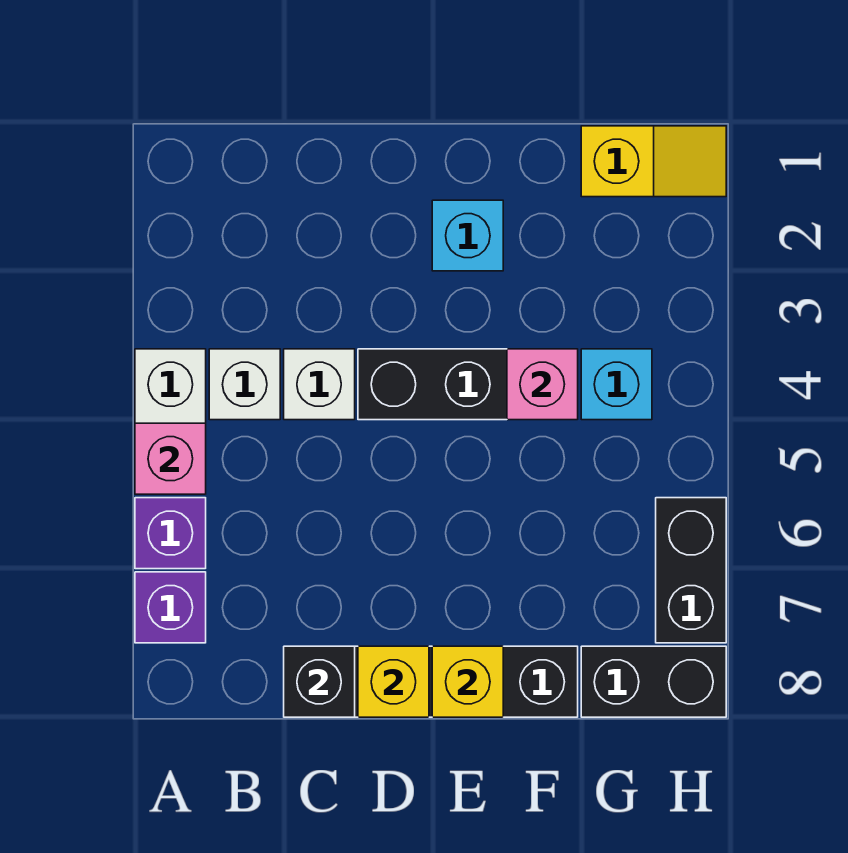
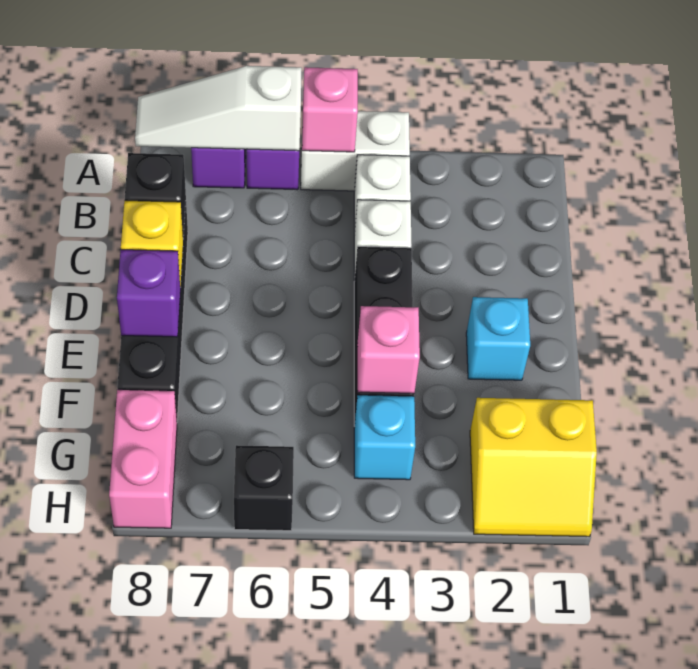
none -> white slope A6:A8 level 2 top 6
yellow brick E8 level 2 -> purple brick E8 level 2
yellow slope G1:H1 level 1 top G -> yellow slope G1:H2 level 1 top G
black brick G8:H8 level 1 -> pink brick G8:H8 level 1
black brick H6:H7 level 1 -> black brick H6 level 1

